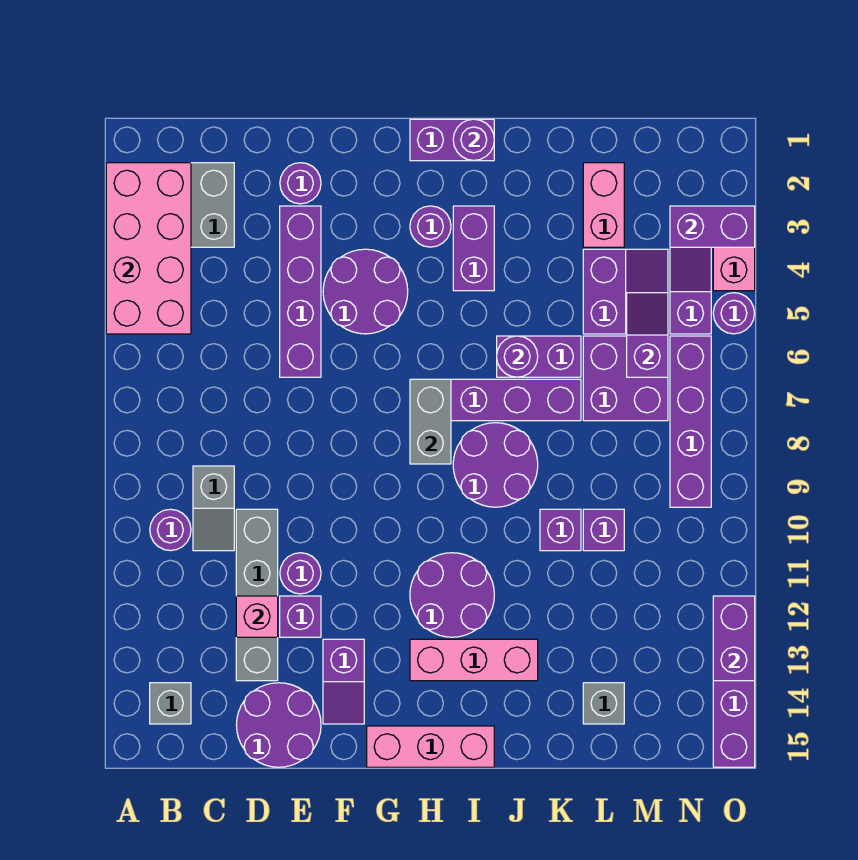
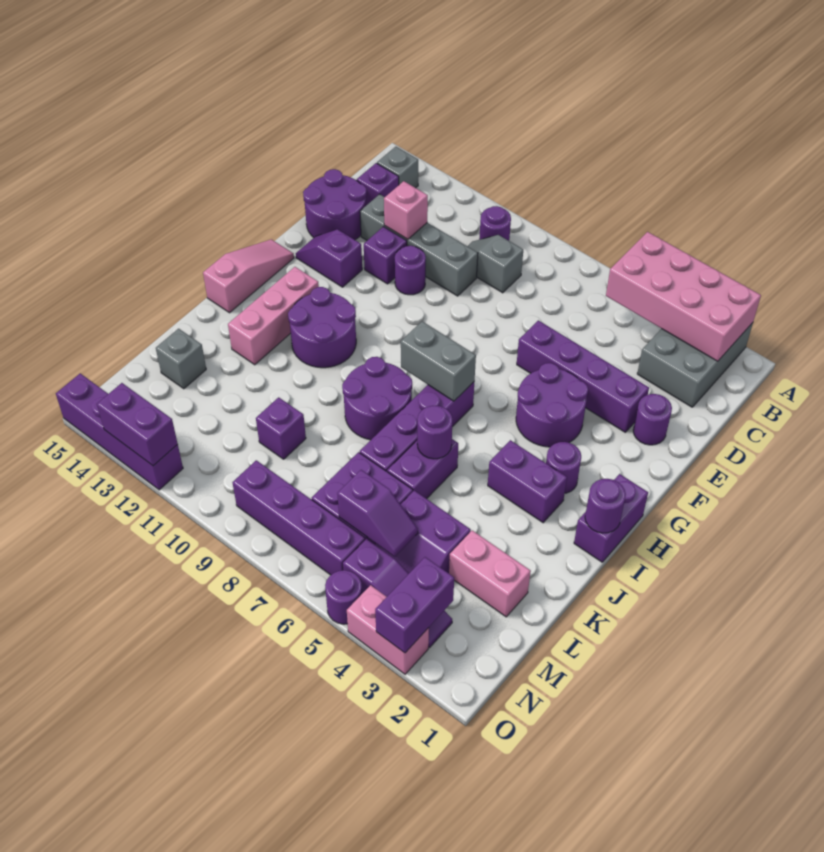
pink brick G15:I15 level 1 -> pink slope G15:I15 level 1 top I
purple brick K10 level 1 -> purple brick C14 level 1

